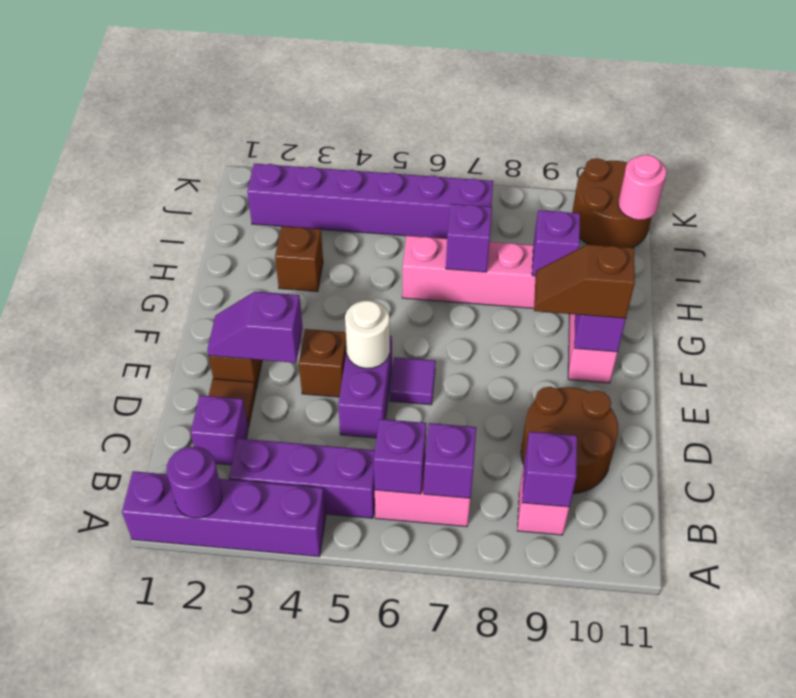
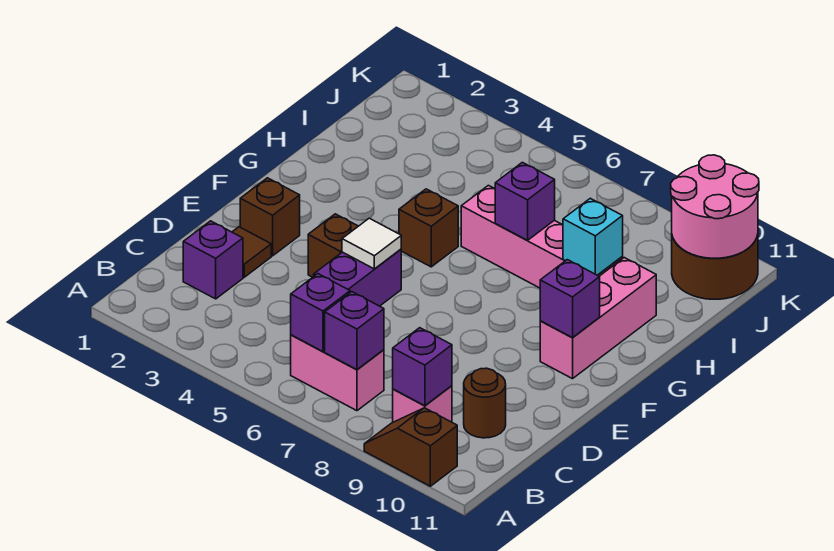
purple brick A1:A4 level 1 -> none
purple round brick A2 level 2 -> none
purple brick B3:B5 level 1 -> none
brown round brick C9:D10 level 1 -> brown round brick C10 level 1
purple slope E2:E3 level 2 top 3 -> none
white round brick E5 level 2 -> white tile E5 level 2
purple tile E6 level 1 -> none
brown slope F9:F10 level 3 top 10 -> brown slope A9:A10 level 1 top 10
brown brick H3 level 1 -> brown brick G5 level 1
purple brick H9 level 2 -> cyan brick H9 level 2
purple brick J2:J7 level 1 -> none
pink round brick J11 level 2 -> pink round brick J10:K11 level 2

